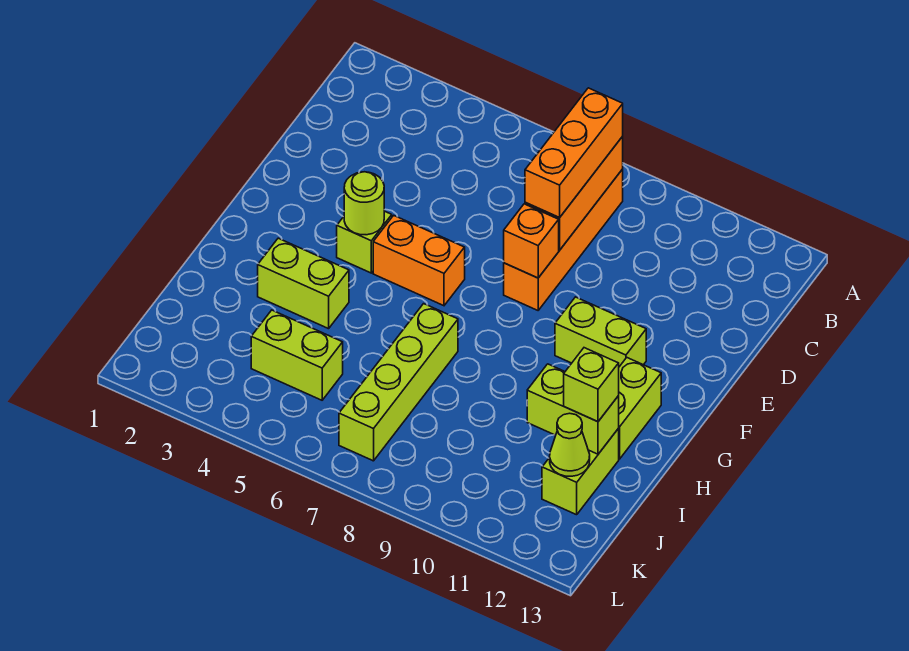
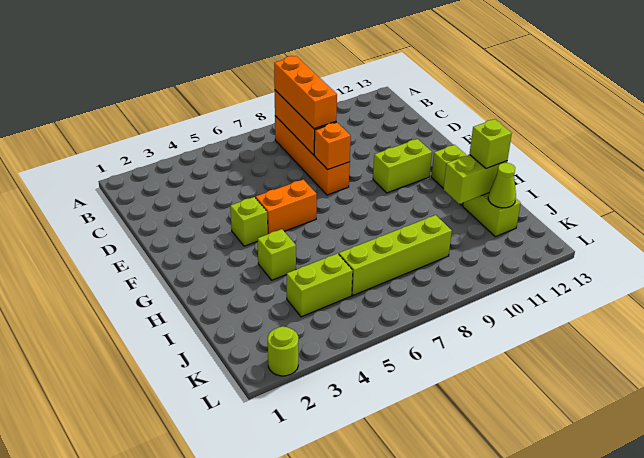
lime round brick F4 level 2 -> lime round brick L2 level 1
lime brick H3:H4 level 1 -> lime brick H4 level 1
lime brick H7:K7 level 1 -> lime brick J6:J9 level 1

